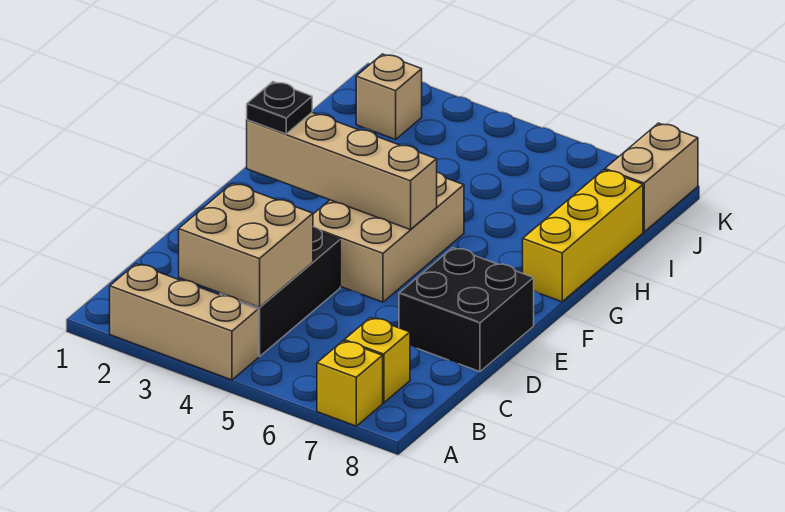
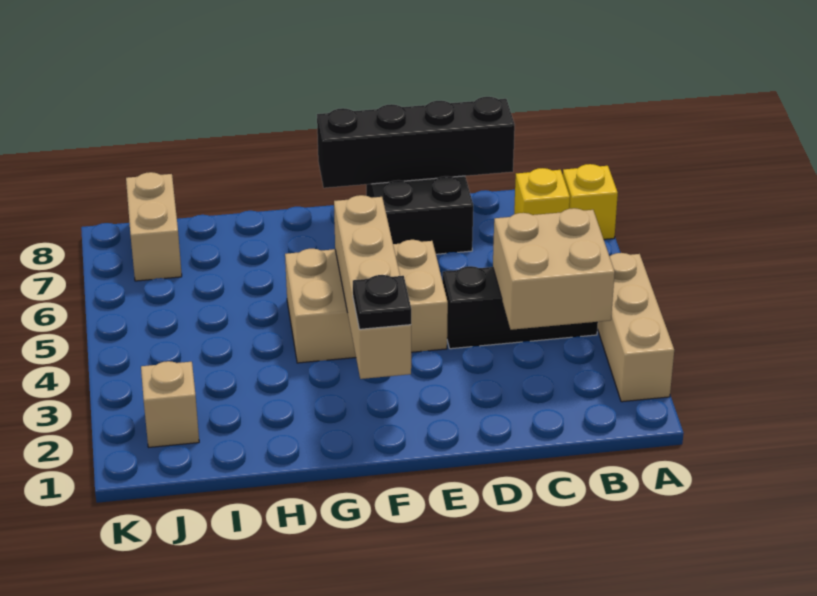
none -> black brick C8:F8 level 2
yellow brick G8:I8 level 1 -> none
tan brick J8:K8 level 1 -> tan brick J7:J8 level 1

